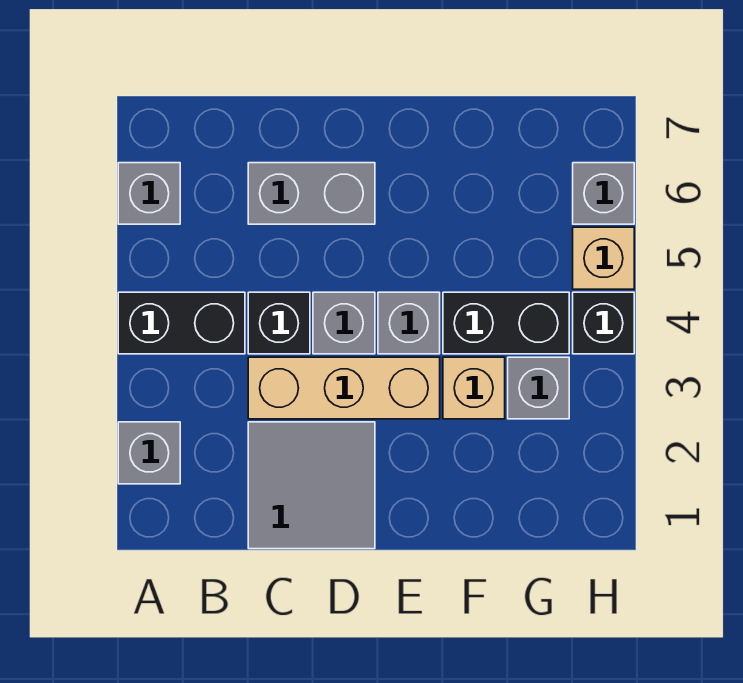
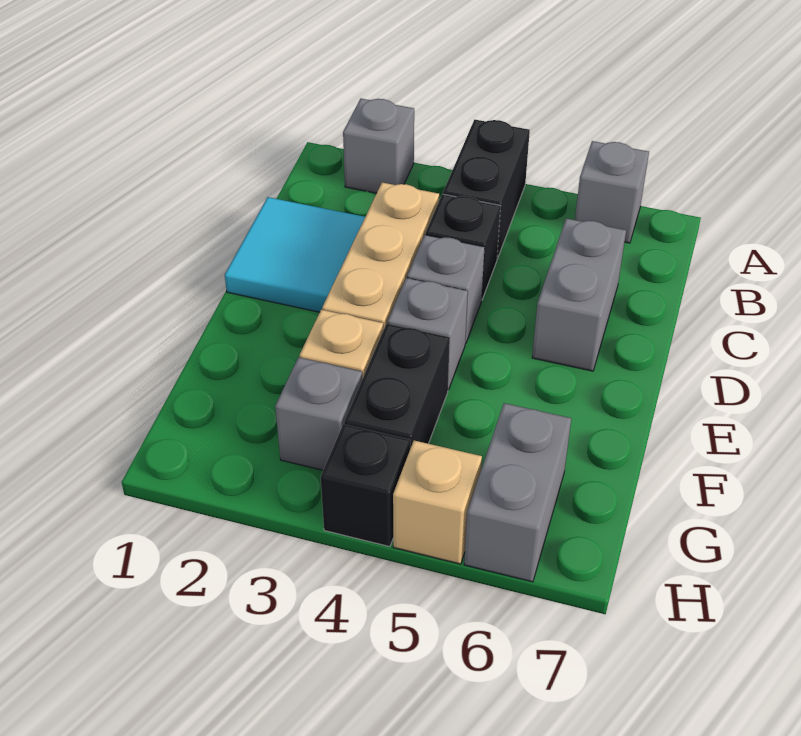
grey tile C1:D2 level 1 -> cyan tile C1:D2 level 1
grey brick H6 level 1 -> grey brick G6:H6 level 1

